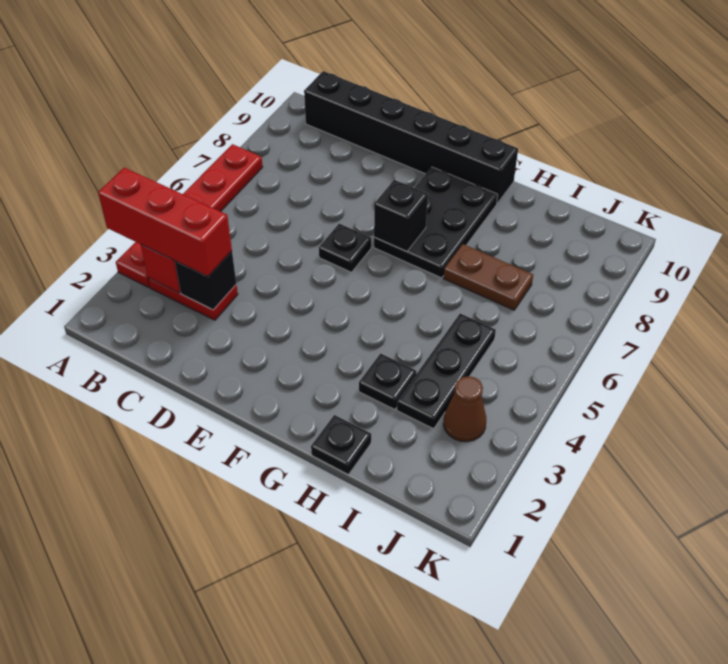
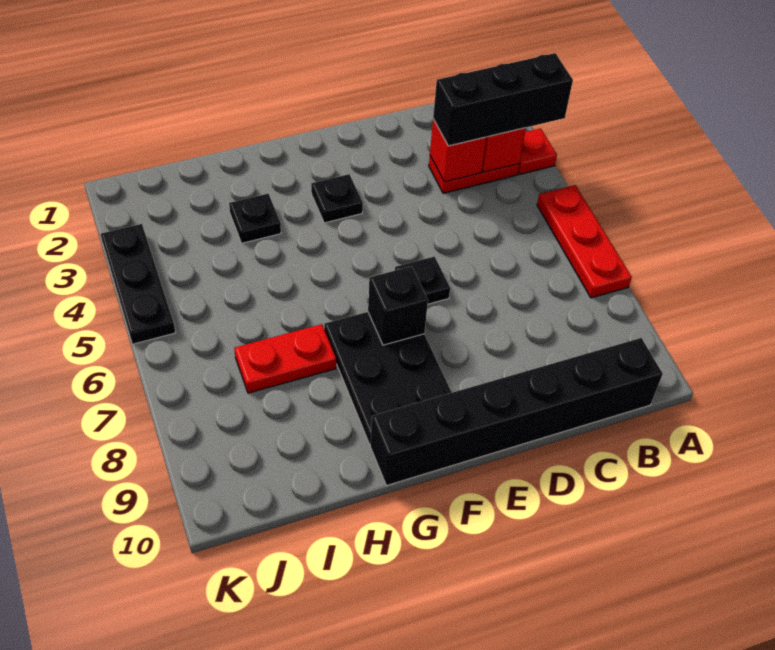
red brick A3:C3 level 3 -> black brick A3:C3 level 3
black brick C3 level 2 -> red brick C3 level 2
black plate H1 level 1 -> black plate F3 level 1
brown plate H7:I7 level 1 -> red plate H7:I7 level 1
black plate I3:I5 level 1 -> black plate K3:K5 level 1
brown cone J3 level 1 -> none

